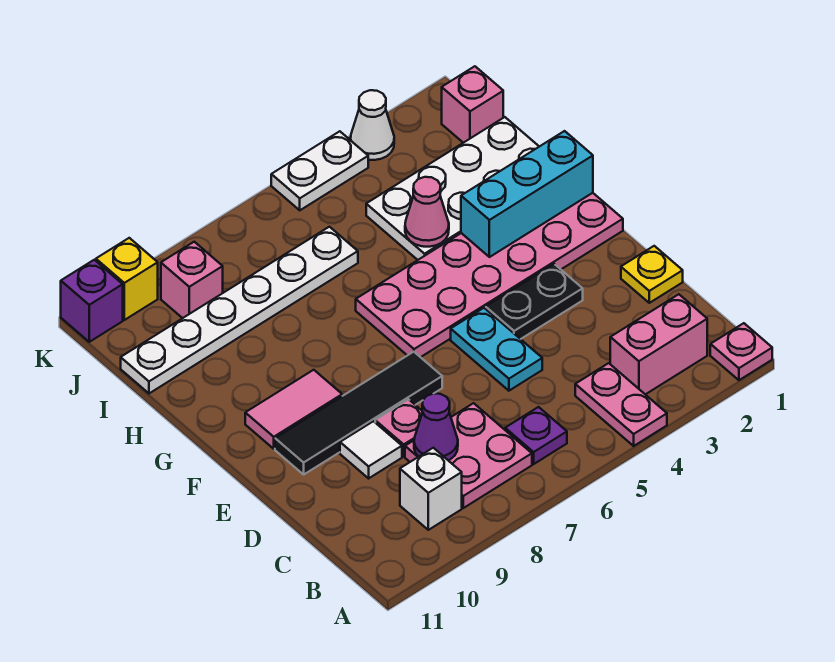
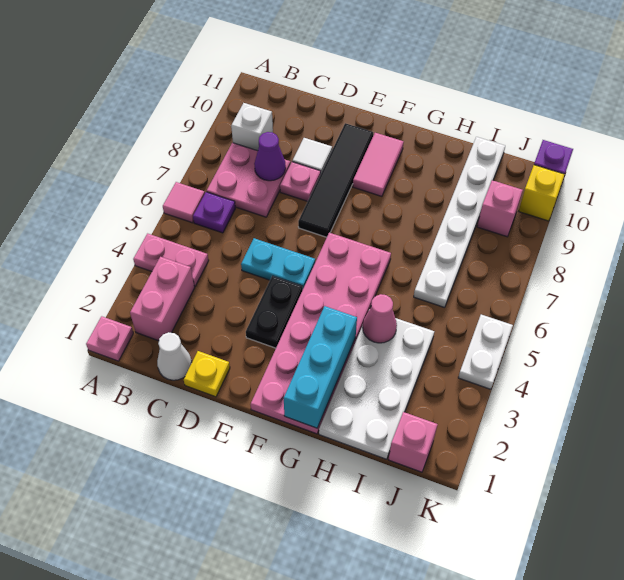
none -> pink tile A6 level 1
white cone K3 level 1 -> white cone C1 level 1

